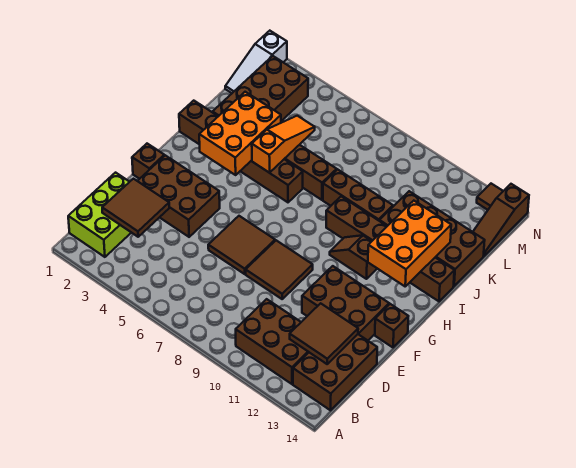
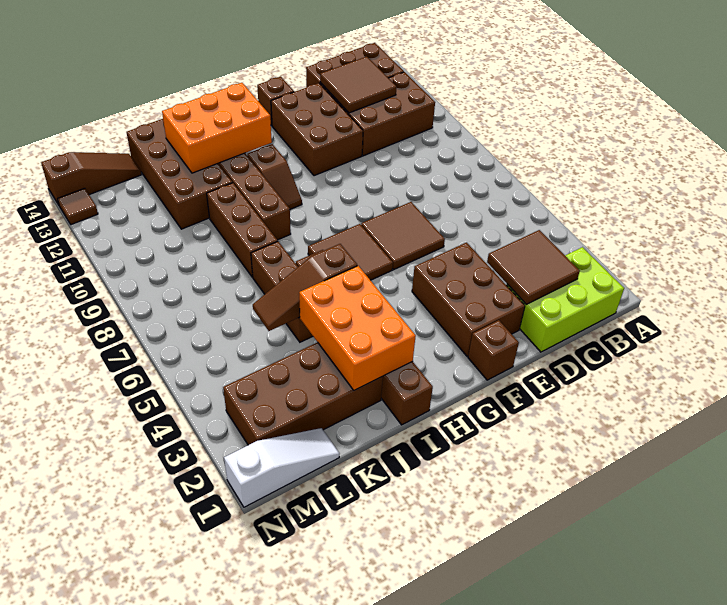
brown brick B10:C12 level 1 -> brown brick B11:D12 level 1
brown tile E8:F9 level 1 -> brown tile G6:H7 level 1
orange brick H3:J4 level 2 -> orange brick I2:J4 level 2
orange slope I5:K5 level 2 top I -> brown slope I5:K5 level 2 top I

